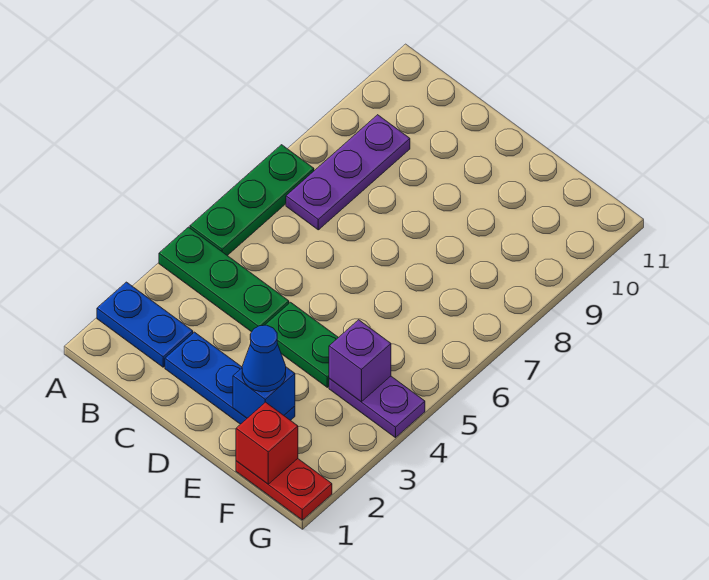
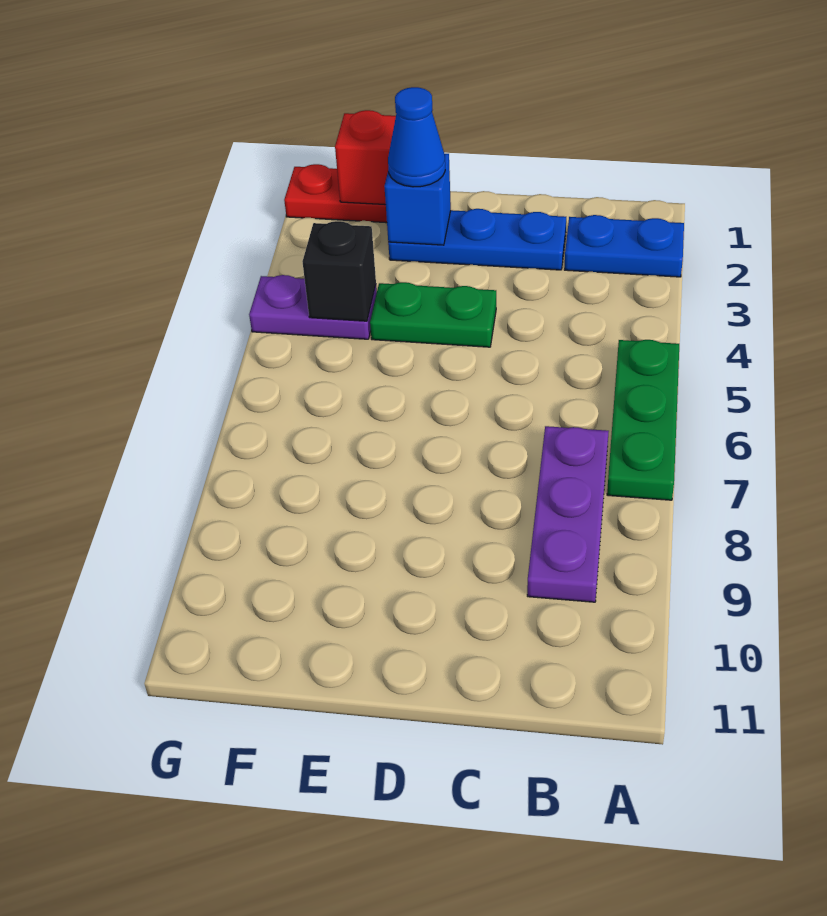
green plate A4:C4 level 1 -> none
purple brick F4 level 2 -> black brick F4 level 2

